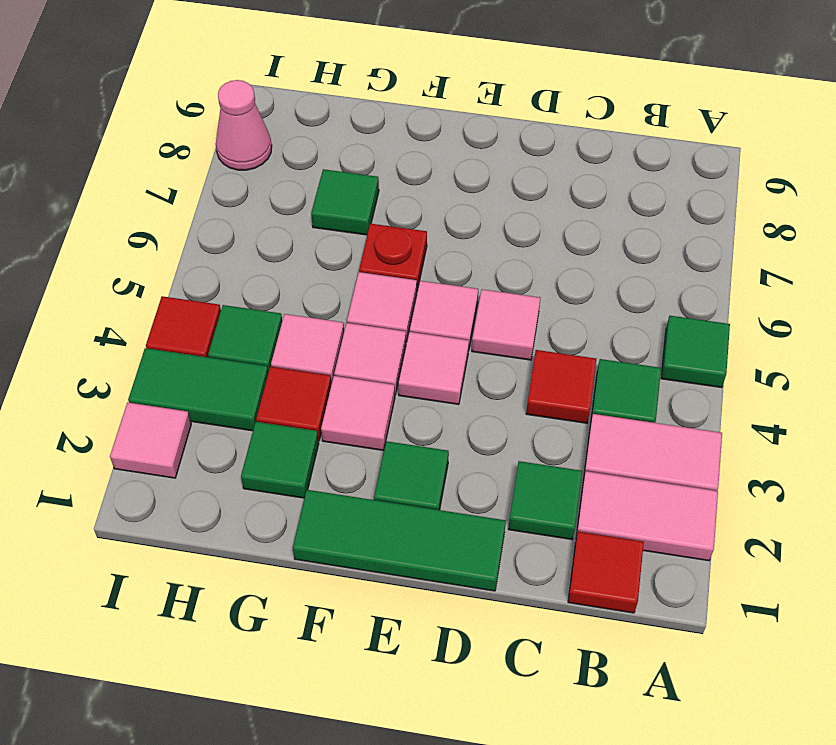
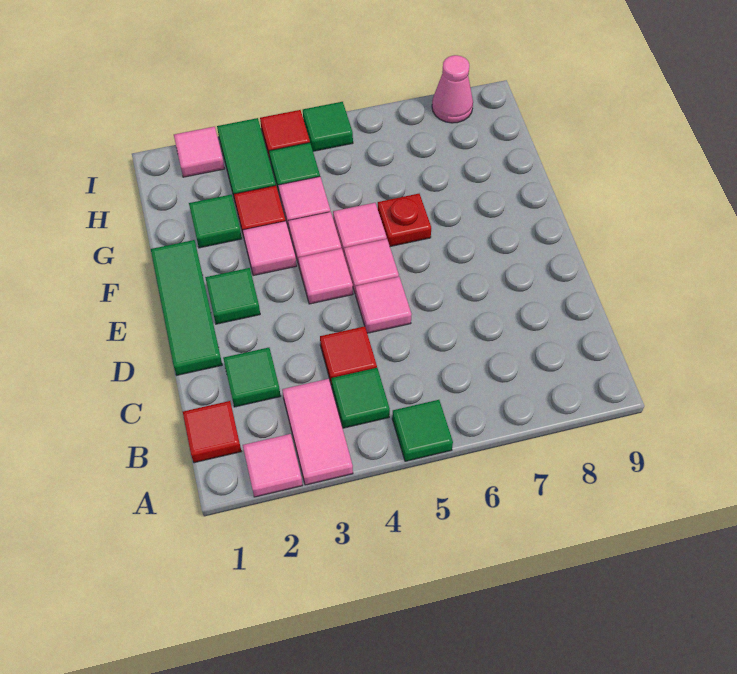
pink tile A2:B2 level 1 -> pink tile A2 level 1
green tile G7 level 1 -> green tile I5 level 1

